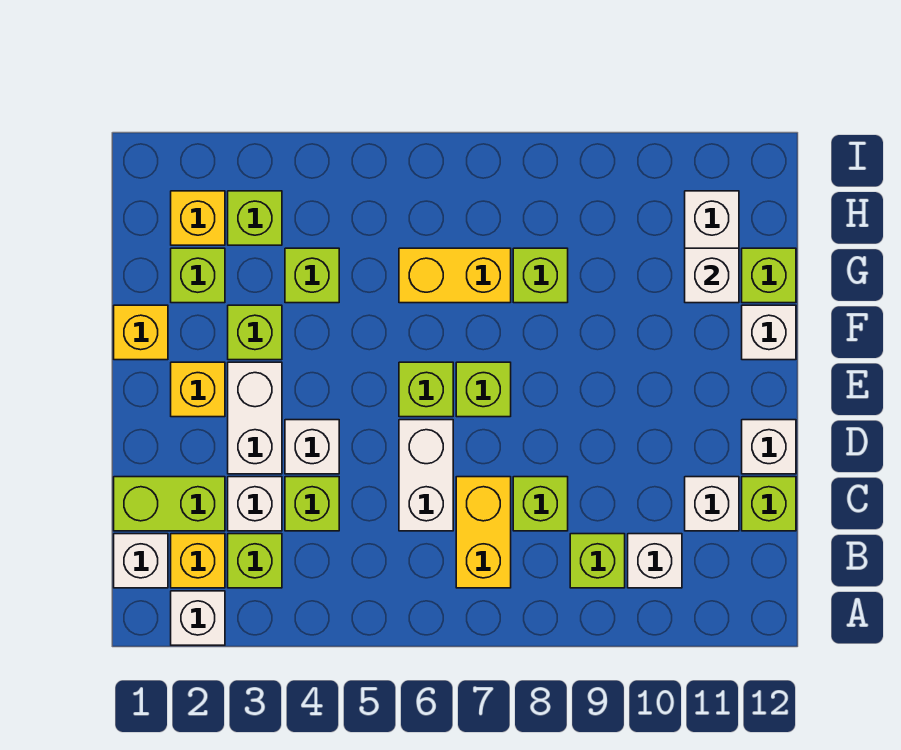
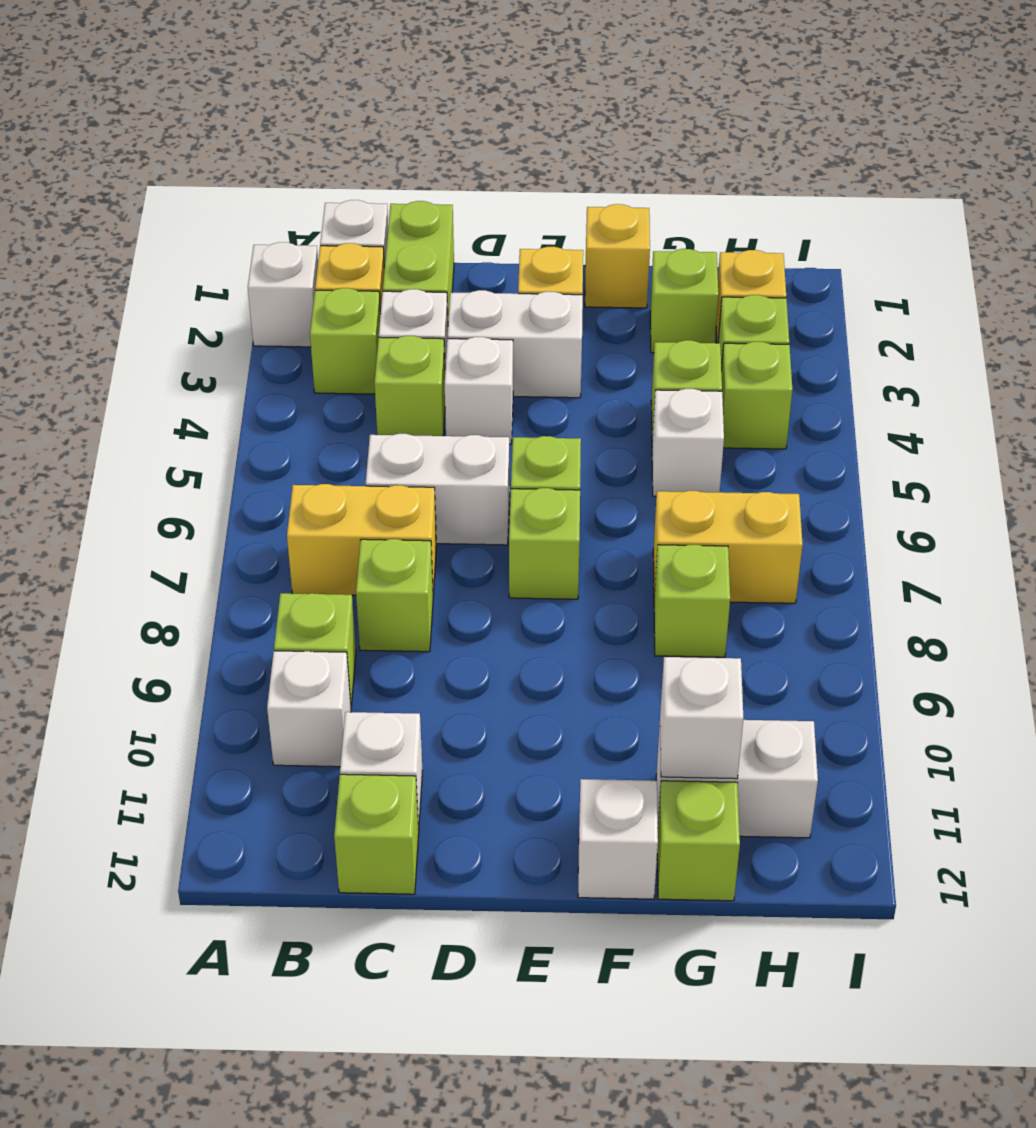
white brick D12 level 1 -> white brick G5 level 1
lime brick F3 level 1 -> lime brick H4 level 1
yellow brick G6:G7 level 1 -> yellow brick G7:H7 level 1

